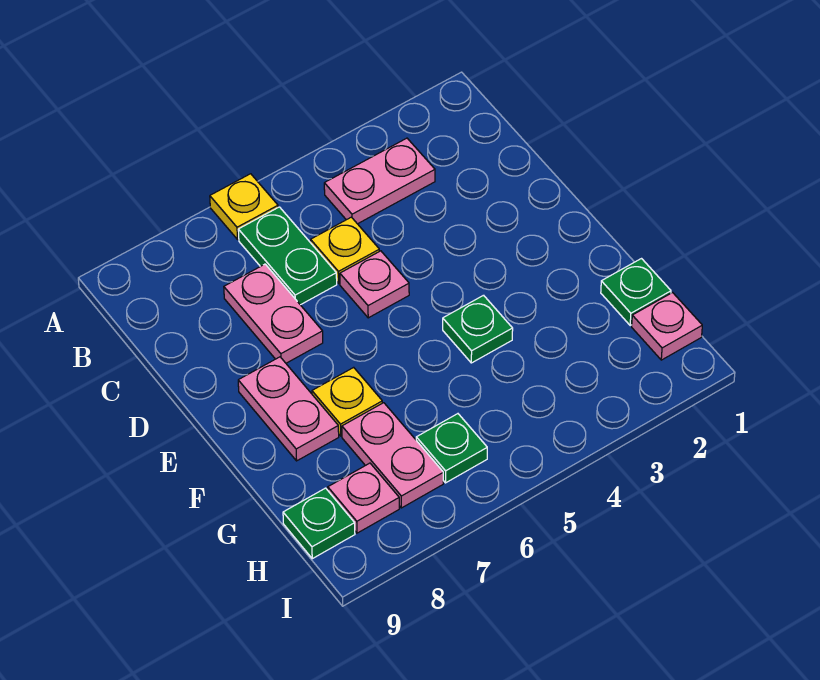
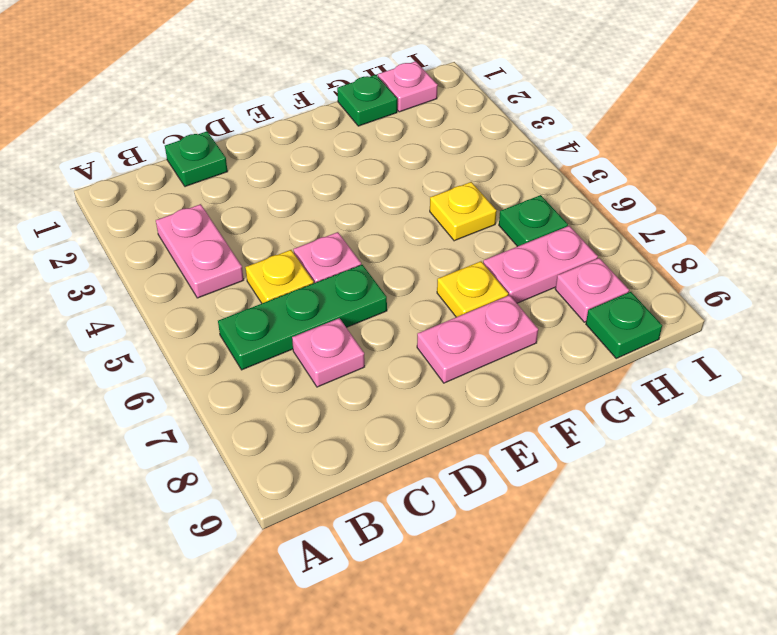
yellow plate A6 level 1 -> yellow plate G5 level 1
green plate B6:C6 level 1 -> green plate B6:D6 level 1
pink plate C7:D7 level 1 -> pink plate C7 level 1
green plate F4 level 1 -> green plate C1 level 1

